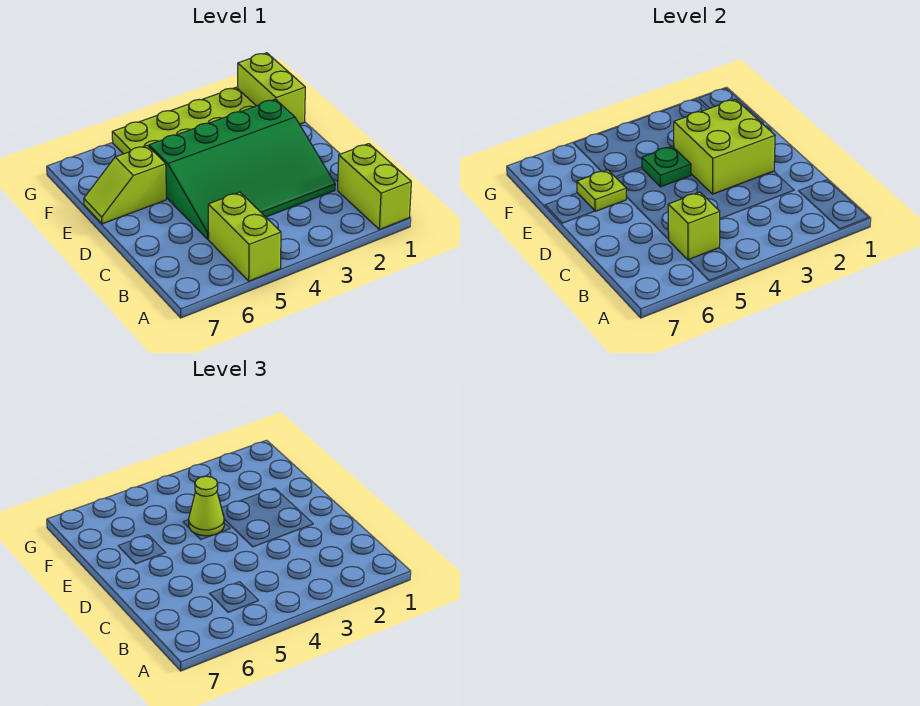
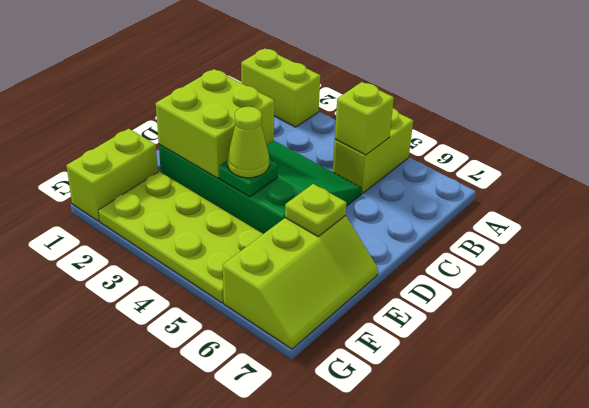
lime brick A1:B1 level 1 -> lime brick A1:A2 level 1
lime slope E6:E7 level 1 top 6 -> lime slope E6:G7 level 1 top 6

